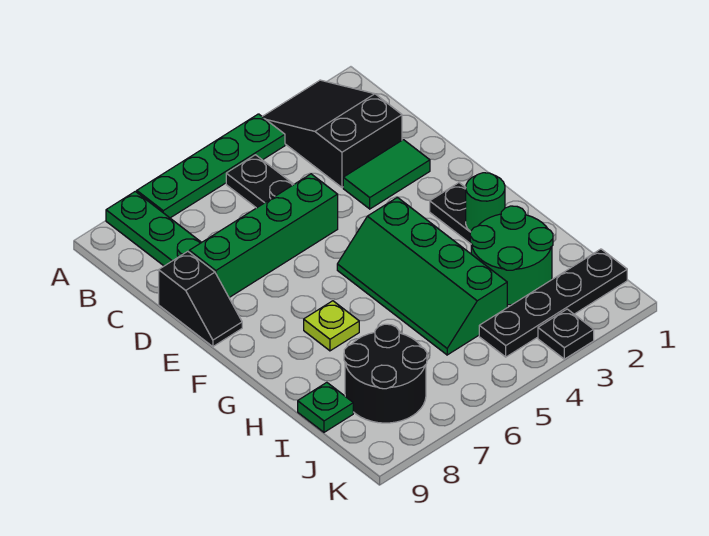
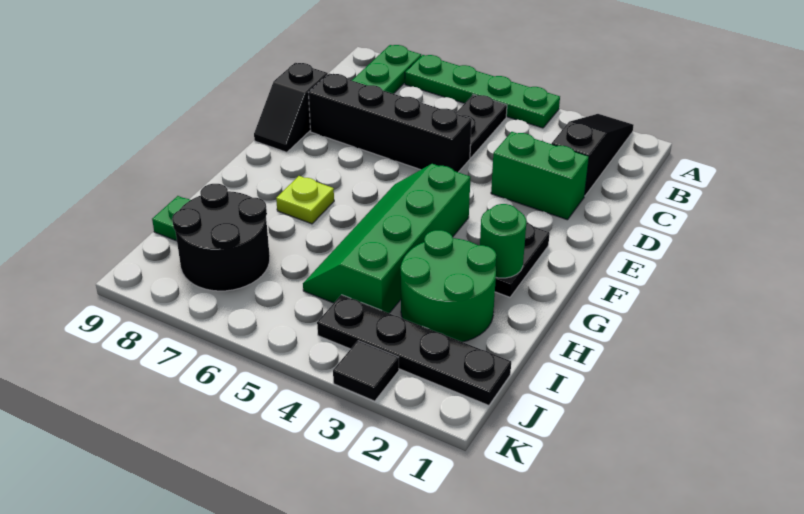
black slope A2:C3 level 1 top C -> black slope A2:C2 level 1 top C
green tile D2:D3 level 1 -> green brick D2:D3 level 1
green brick D5:D8 level 1 -> black brick D5:D8 level 1
black plate K3 level 1 -> black tile K3 level 1

